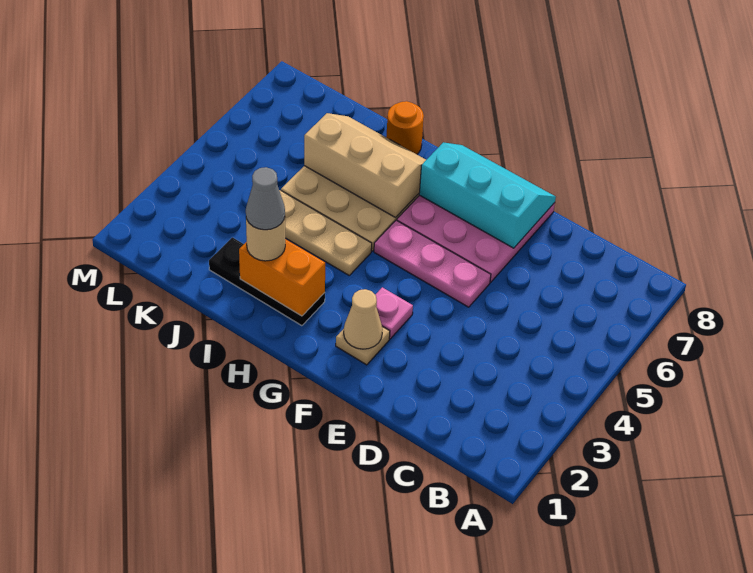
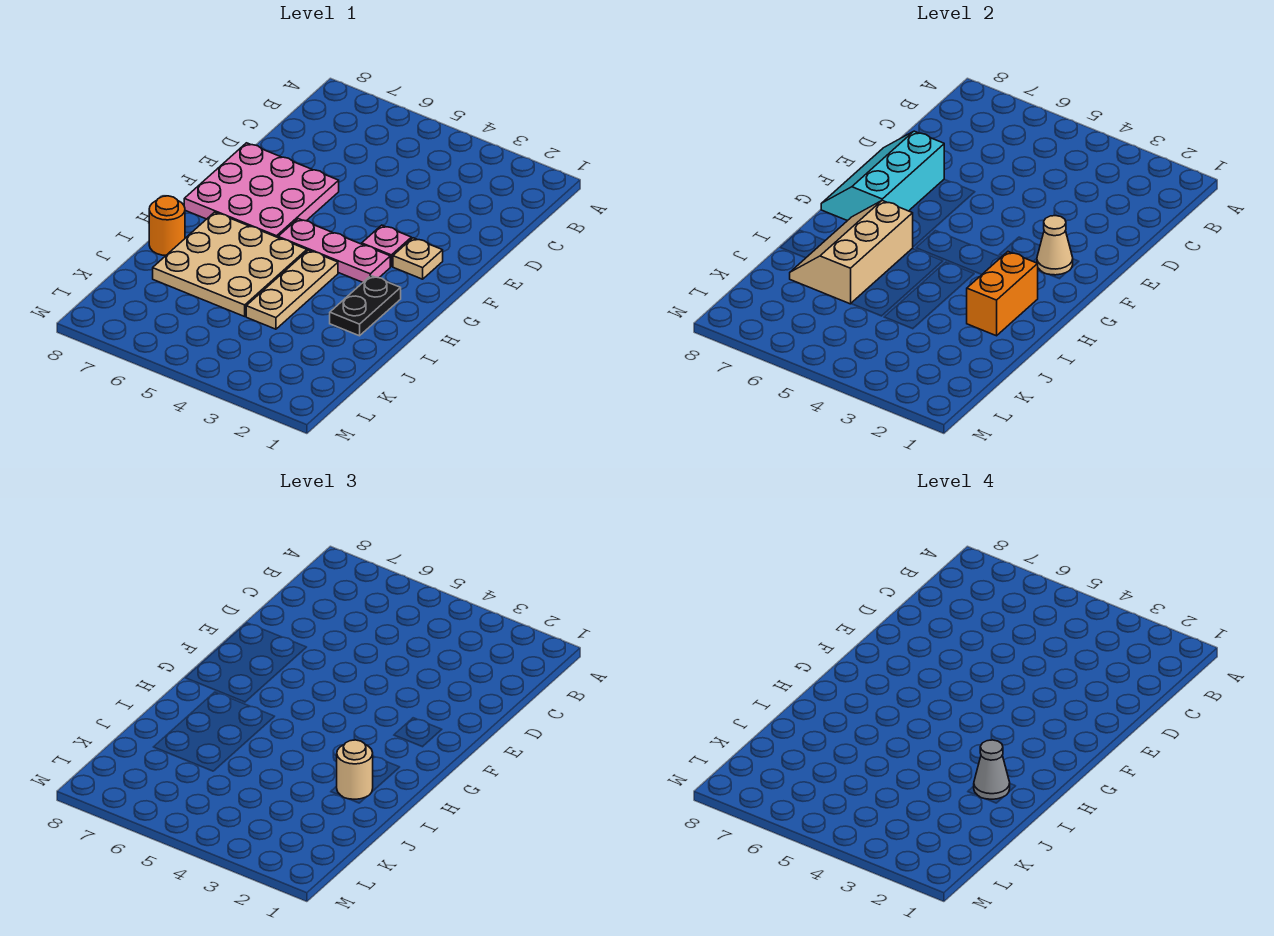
pink plate E5:G5 level 1 -> pink plate G3:G5 level 1
black plate H2:J2 level 1 -> black plate H2:I2 level 1

